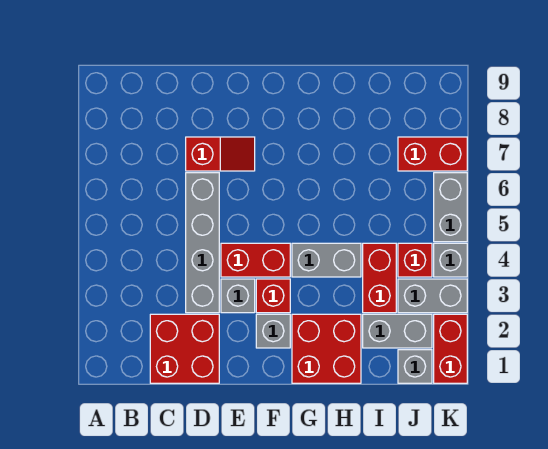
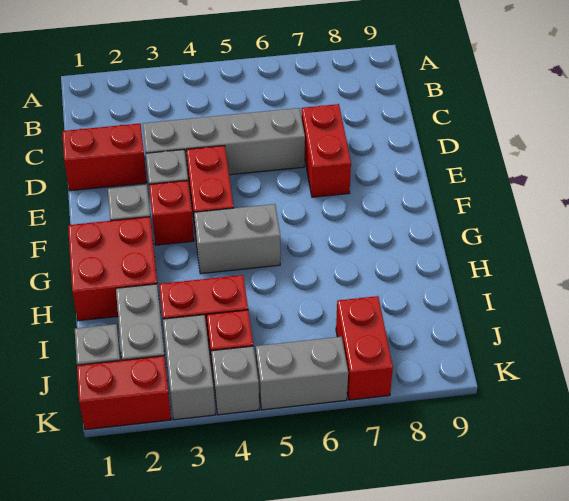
red brick C1:D2 level 1 -> red brick D1:D2 level 1
red slope D7:E7 level 1 top D -> red brick D7:E7 level 1
grey brick G4:H4 level 1 -> grey brick G4:G5 level 1

